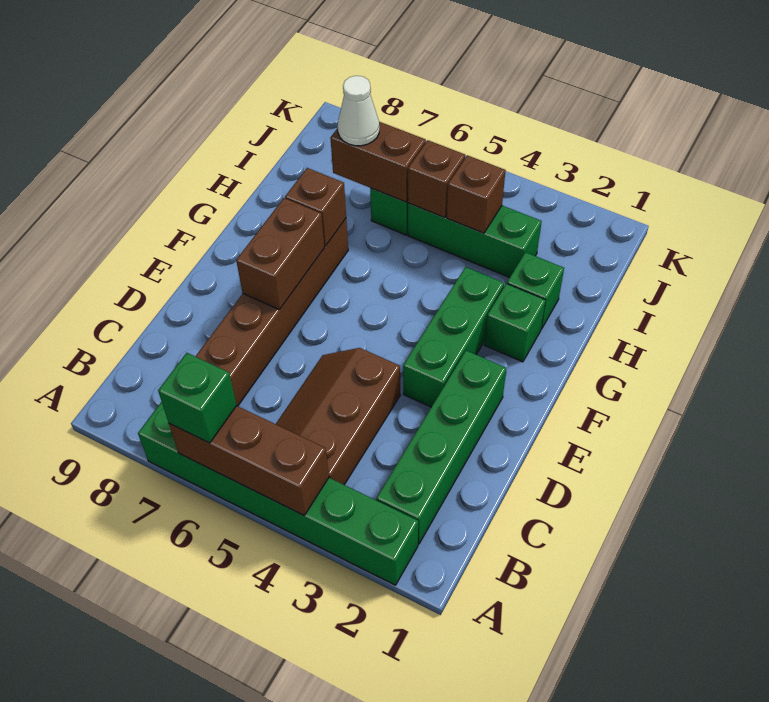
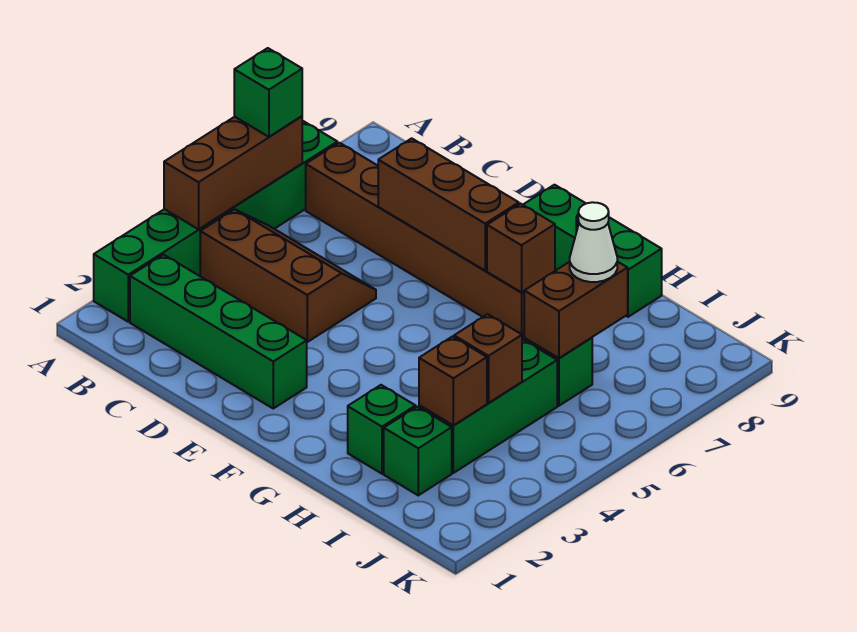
green brick E3:G3 level 1 -> green brick F9:H9 level 1
brown brick E7:F7 level 2 -> brown brick D7:F7 level 2
green brick G2 level 1 -> green brick I2 level 1
brown brick I5 level 2 -> brown brick I3 level 2

